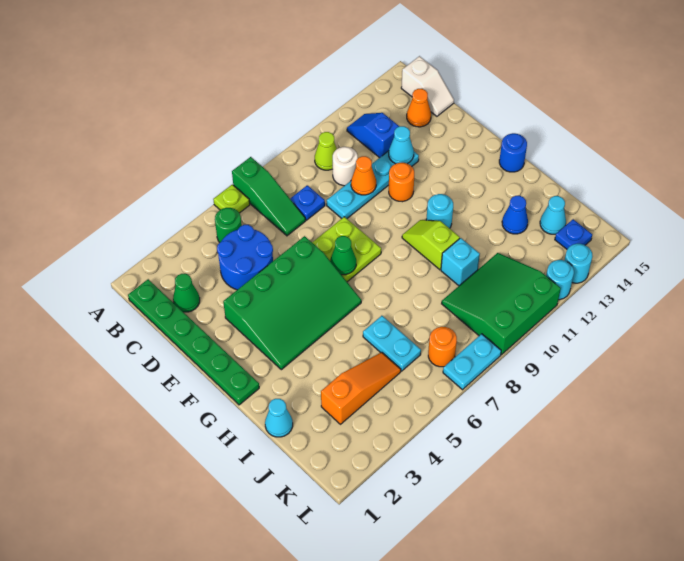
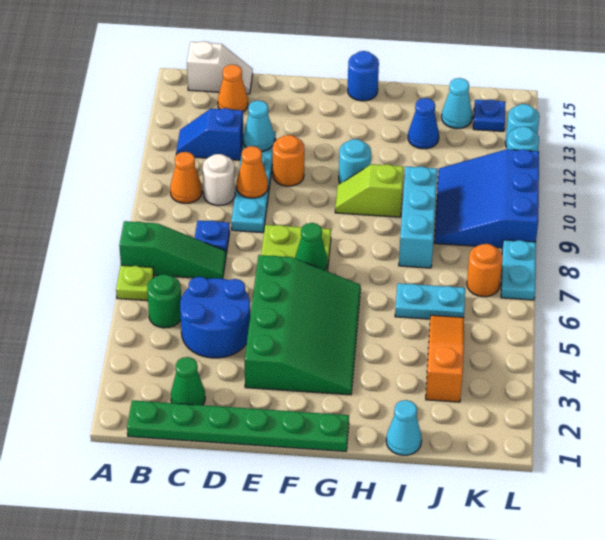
lime cone B10 level 1 -> orange cone B10 level 1
cyan brick I10 level 1 -> cyan brick I8:I10 level 1
green slope J9:L11 level 1 top L -> blue slope J9:L11 level 1 top L

